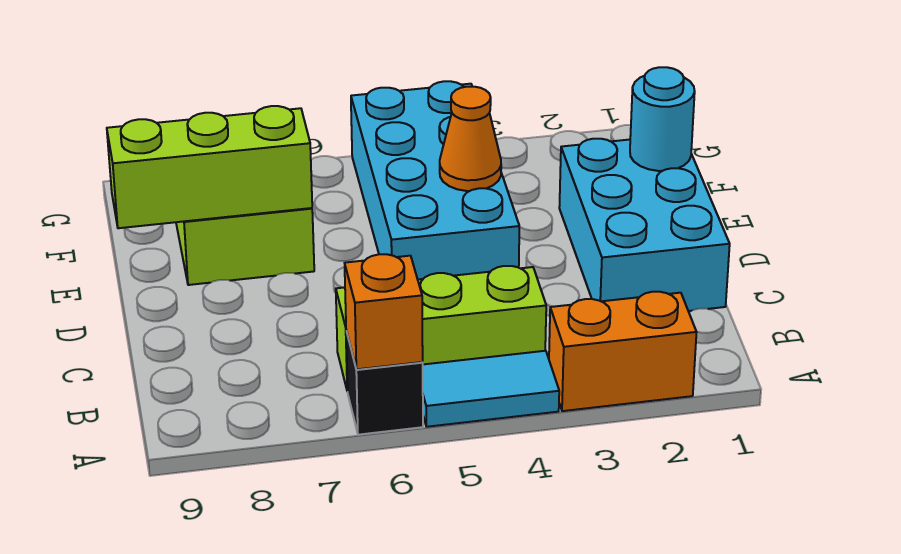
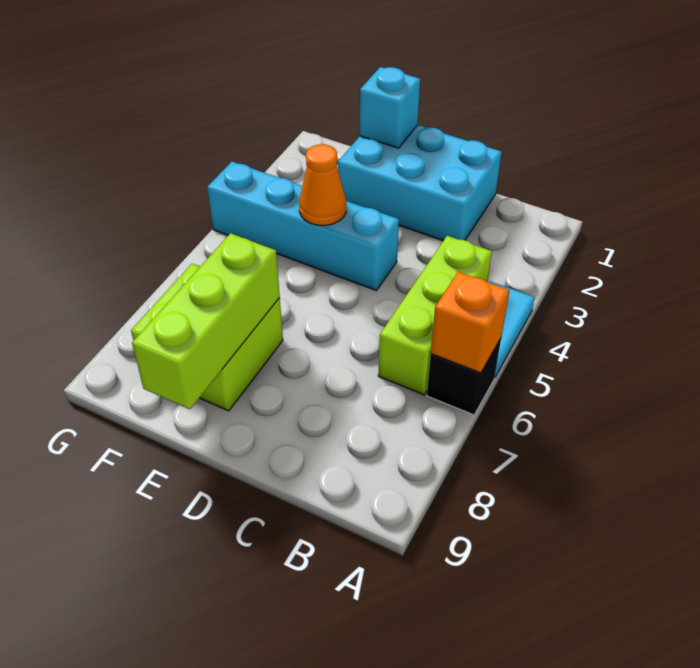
orange brick A2:A3 level 1 -> none
cyan brick D4:G5 level 1 -> cyan brick D4:G4 level 1
cyan round brick E1 level 2 -> cyan brick E1 level 2

